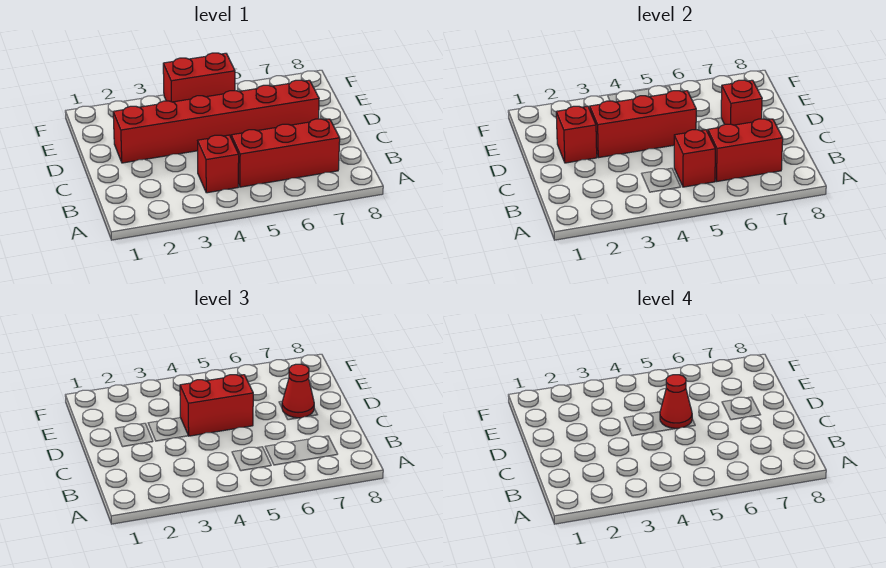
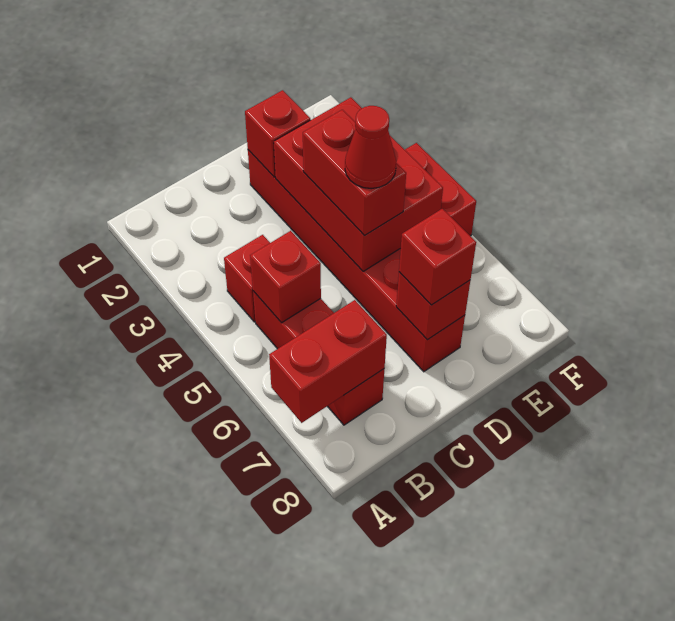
red brick B6:B7 level 2 -> red brick A7:B7 level 2
red brick D3:D5 level 2 -> red brick D3:E5 level 2
red cone D7 level 3 -> red brick D7 level 3

